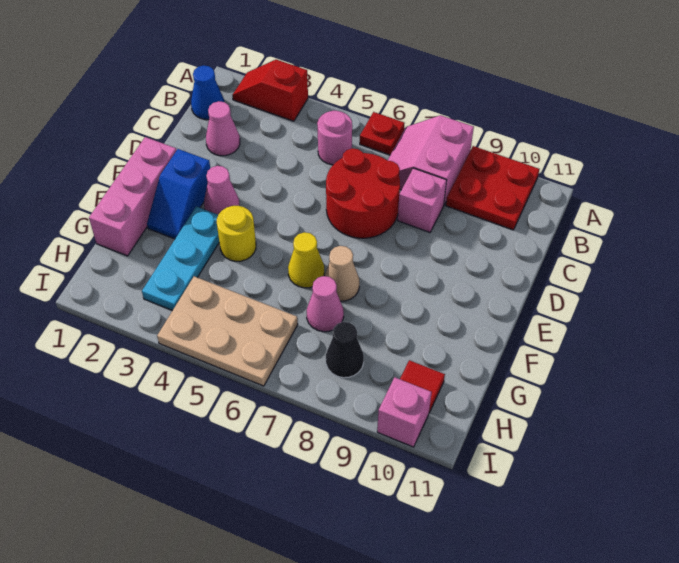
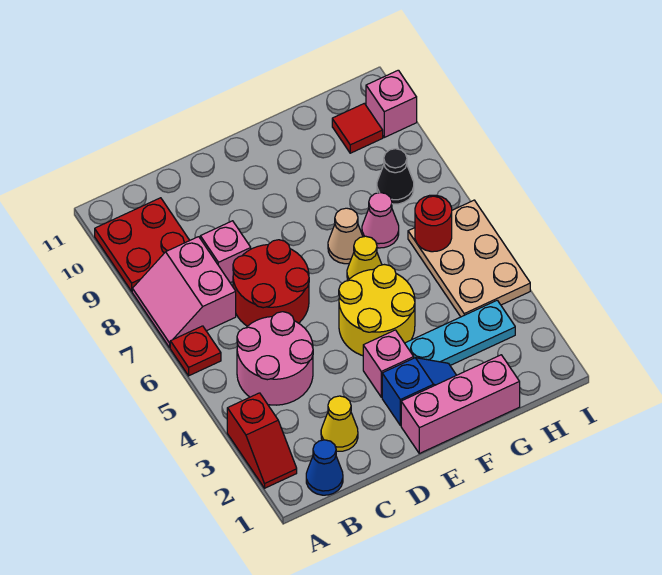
pink slope A7:B8 level 1 top 8 -> pink slope A7:B8 level 1 top B
pink round brick B5 level 1 -> pink round brick B4:C5 level 1
pink cone C2 level 1 -> yellow cone C2 level 1
pink cone E3 level 1 -> pink brick E3 level 1
yellow round brick F4 level 1 -> yellow round brick E4:F5 level 1
none -> red round brick H6 level 2

